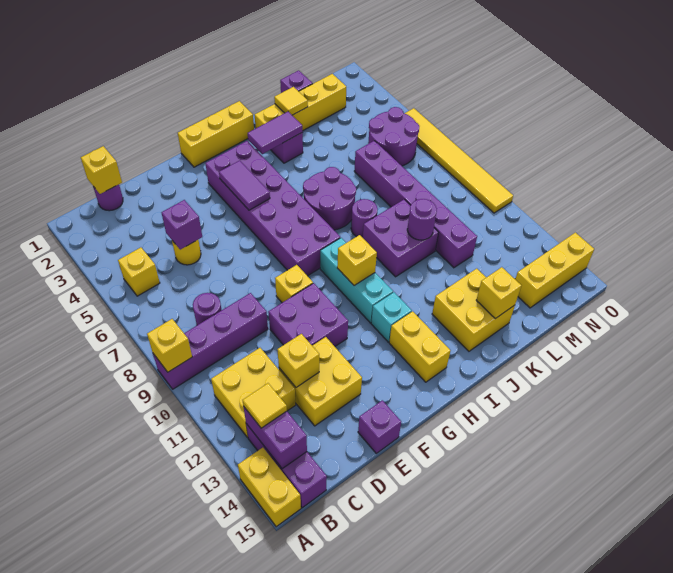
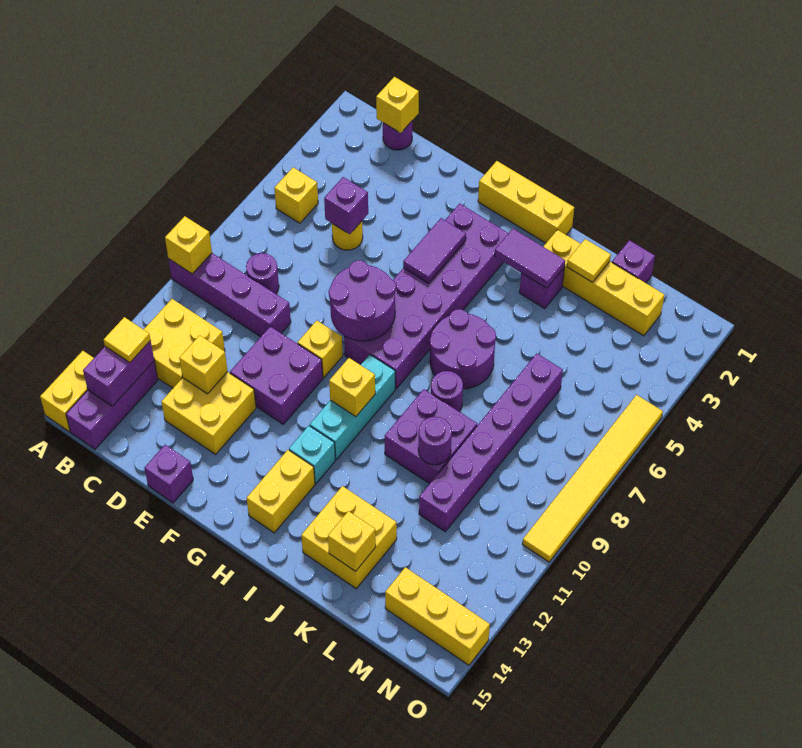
purple round brick M5:N6 level 1 -> purple round brick F7:G8 level 2

